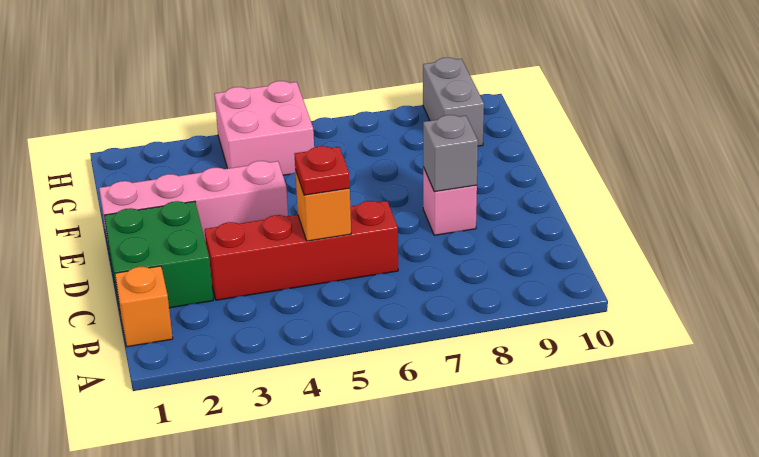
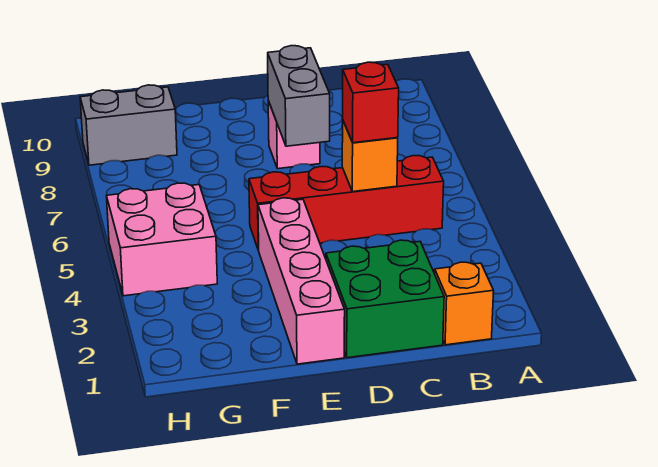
red brick C3:C6 level 1 -> red brick B5:E5 level 1
red plate C5 level 3 -> red brick C5 level 3
grey brick D8 level 2 -> grey brick D7:D8 level 2

